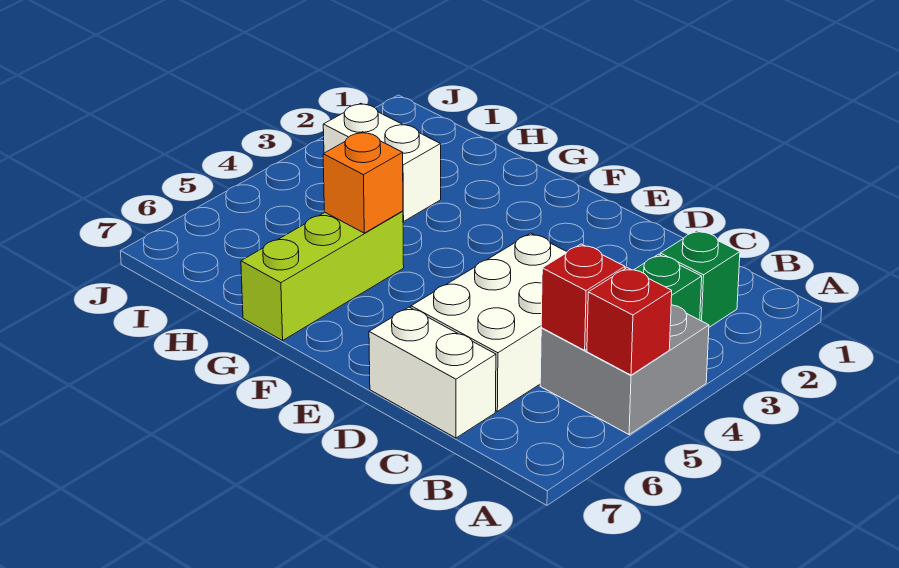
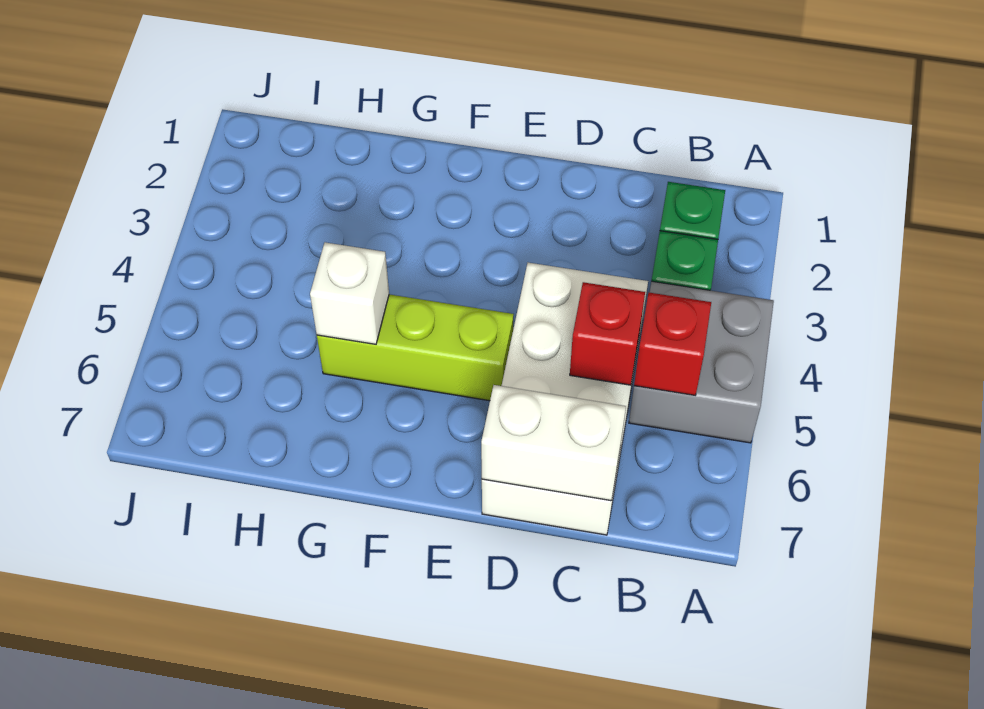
red brick A5 level 2 -> red brick C5 level 2
lime brick G5:G7 level 1 -> lime brick E5:G5 level 1
orange brick G5 level 2 -> white brick G5 level 2
white brick H3:I3 level 1 -> white brick C7:D7 level 2

